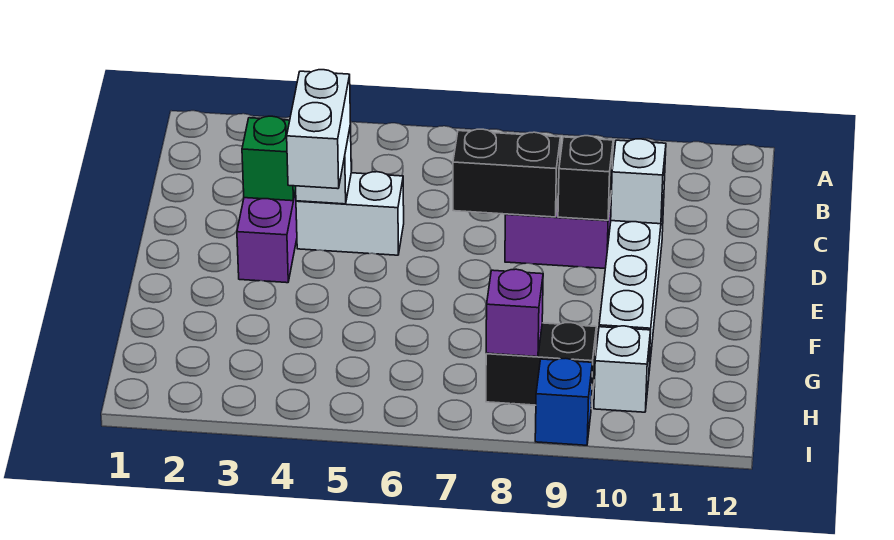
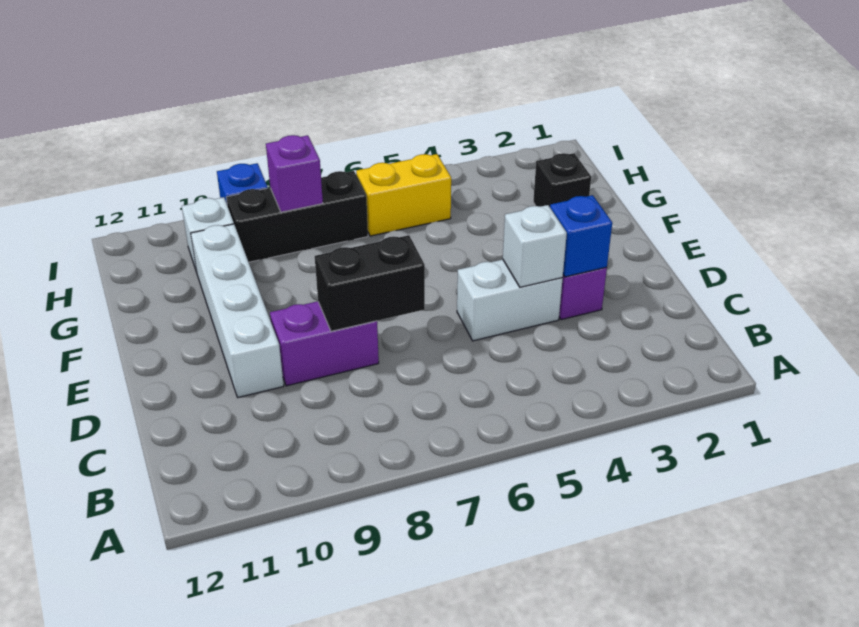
green brick D3 level 2 -> blue brick D3 level 2
white brick D4:E4 level 3 -> none
black brick D9 level 2 -> black brick G2 level 1
white brick D10 level 2 -> none
none -> yellow brick H5:H6 level 1
black brick H8:H9 level 1 -> black brick H7:H9 level 1

